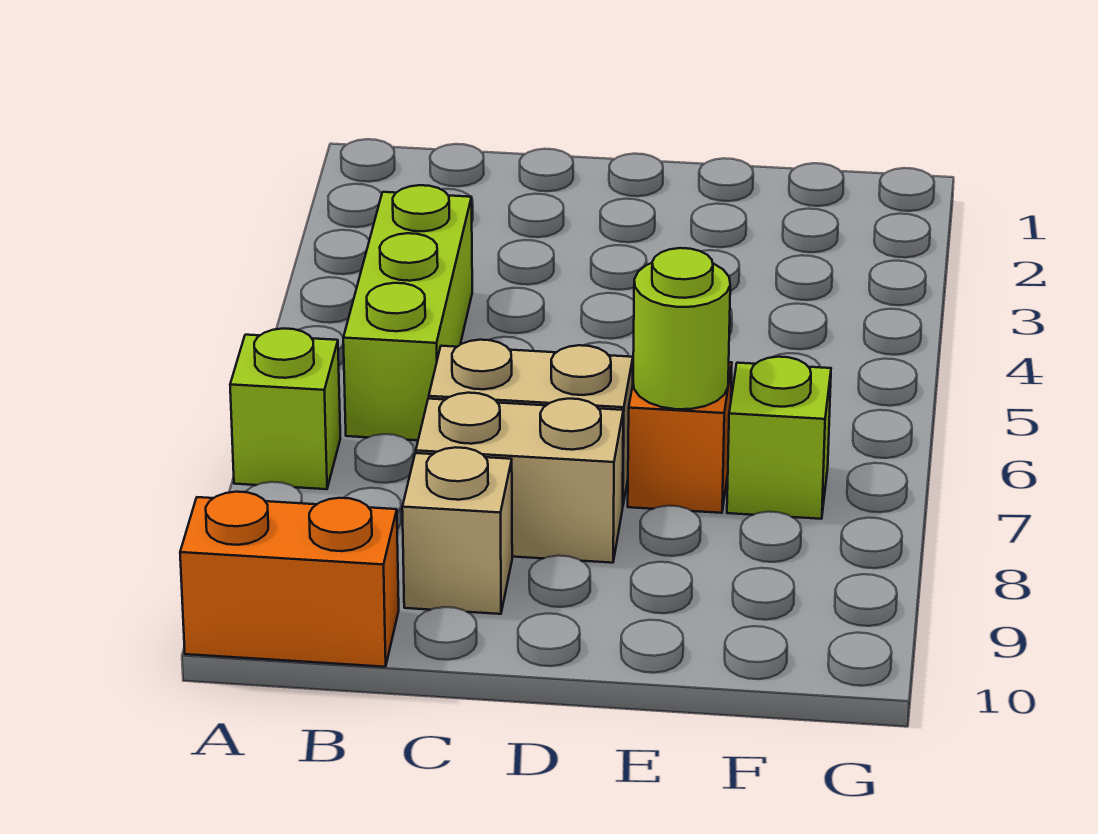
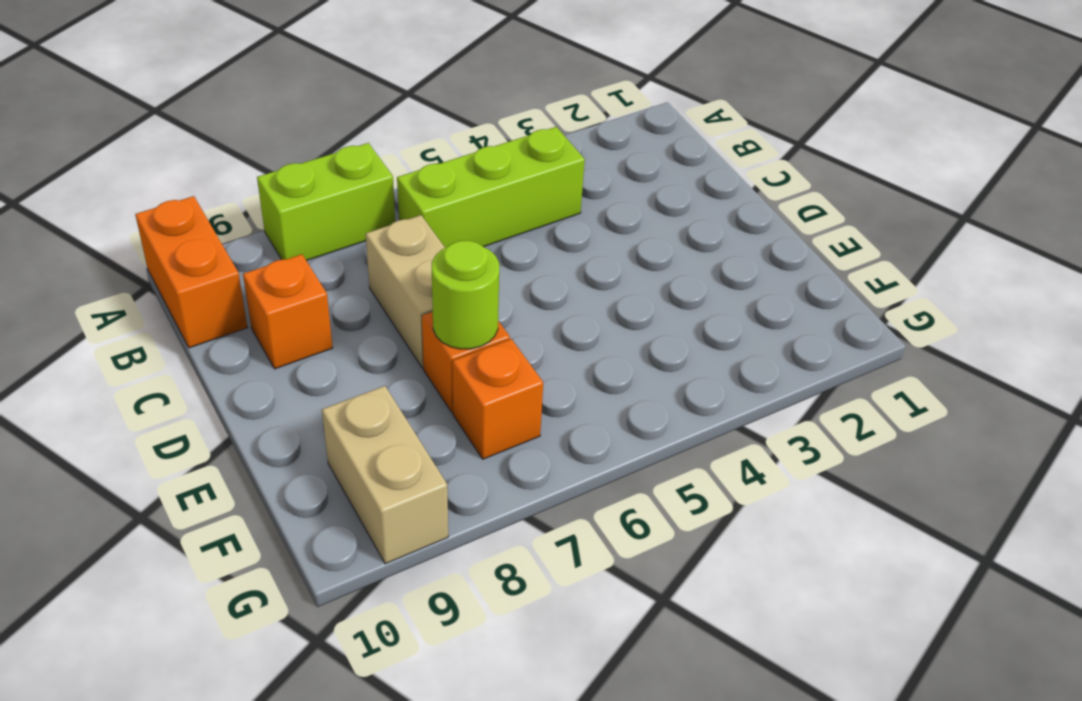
lime brick A7 level 1 -> lime brick A7:A8 level 1
tan brick C8:D8 level 1 -> tan brick F9:G9 level 1
tan brick C9 level 1 -> orange brick C9 level 1
lime brick F7 level 1 -> orange brick F7 level 1

